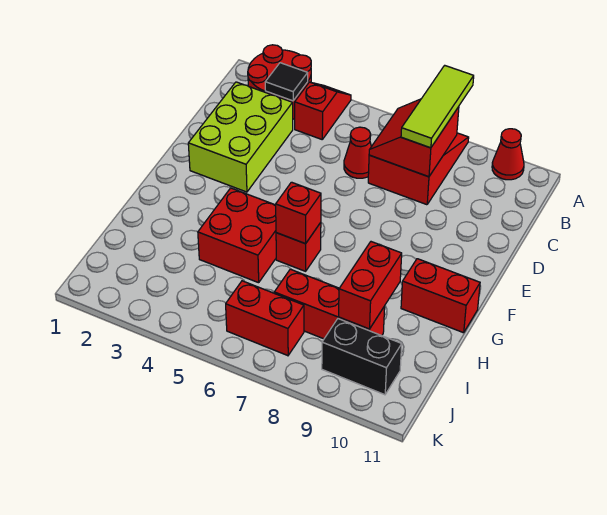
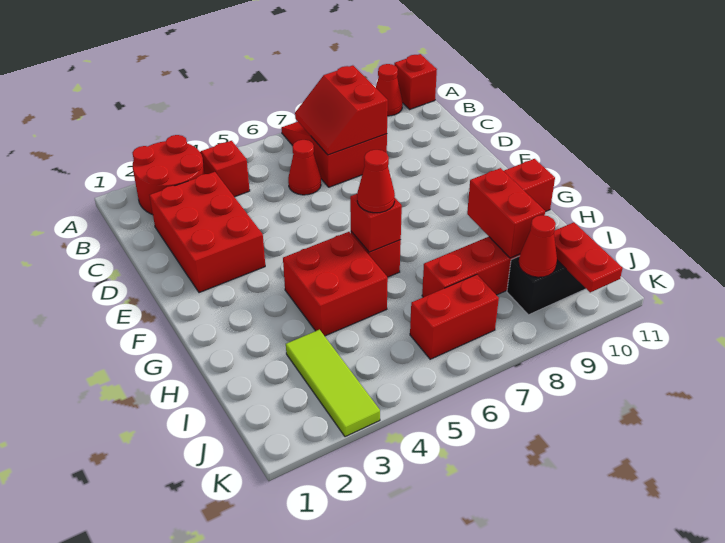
lime tile A8:C8 level 3 -> lime tile I3:K3 level 1
none -> red brick A11 level 1
black tile B3 level 2 -> none
lime brick C2:E3 level 1 -> red brick C2:E3 level 1
none -> red cone G6 level 3
none -> red cone J9 level 2
none -> red plate J10:K10 level 2

